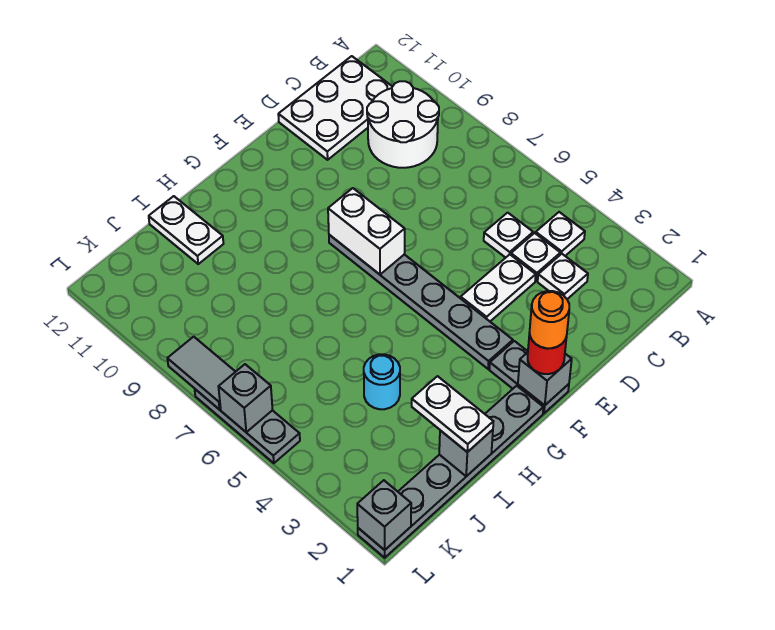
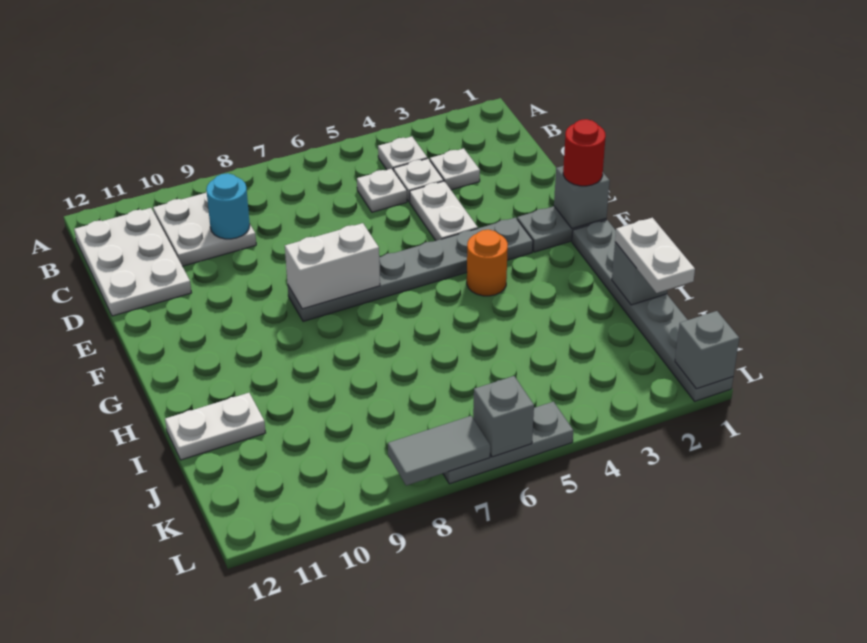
white round brick B9:C10 level 1 -> white plate B9:C10 level 1
orange round brick F1 level 4 -> orange round brick G4 level 1
white plate I1:I2 level 3 -> white plate I1:J1 level 3
cyan round brick I4 level 1 -> cyan round brick C9 level 2

